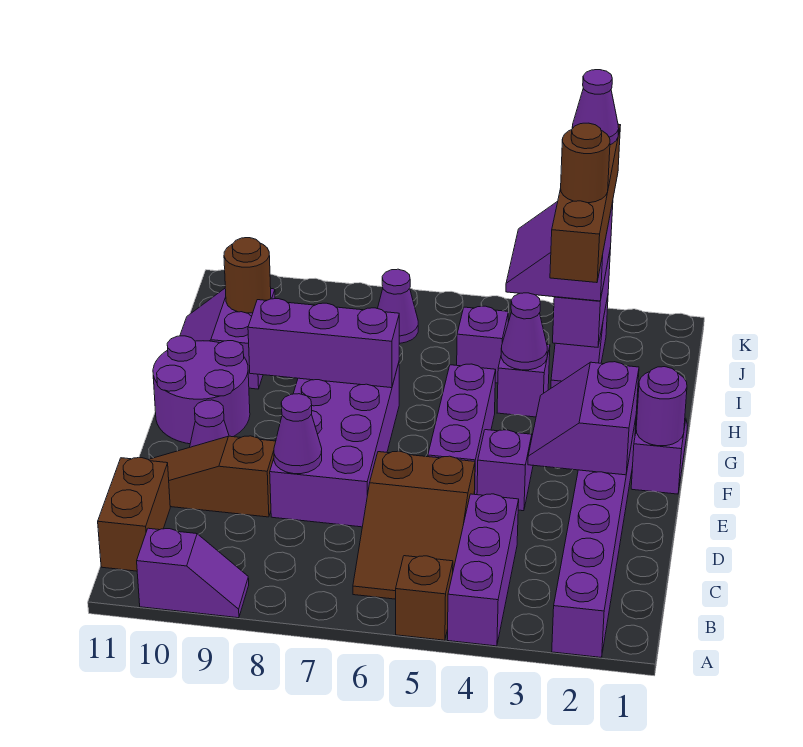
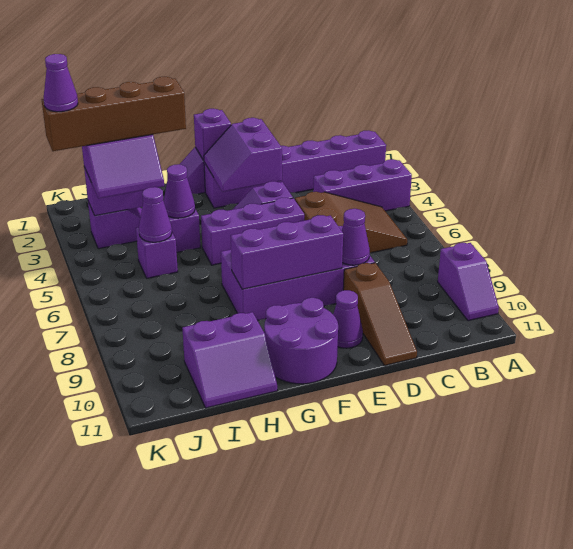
brown brick A5 level 1 -> none
purple slope A9:A10 level 1 top 10 -> purple slope A9:A10 level 1 top 9
brown brick B11:C11 level 1 -> none
purple slope E2:F3 level 2 top 2 -> purple slope E2:F3 level 2 top E
purple round brick F1 level 2 -> purple brick F1 level 2
purple brick G7:G9 level 2 -> purple brick E8:G8 level 2
brown round brick I3 level 5 -> none
brown round brick I10 level 2 -> none
purple cone J7 level 1 -> purple cone I5 level 2

